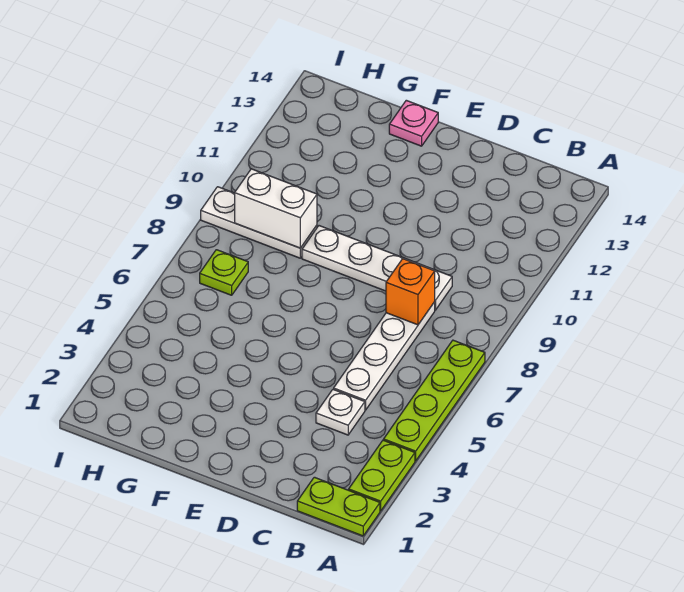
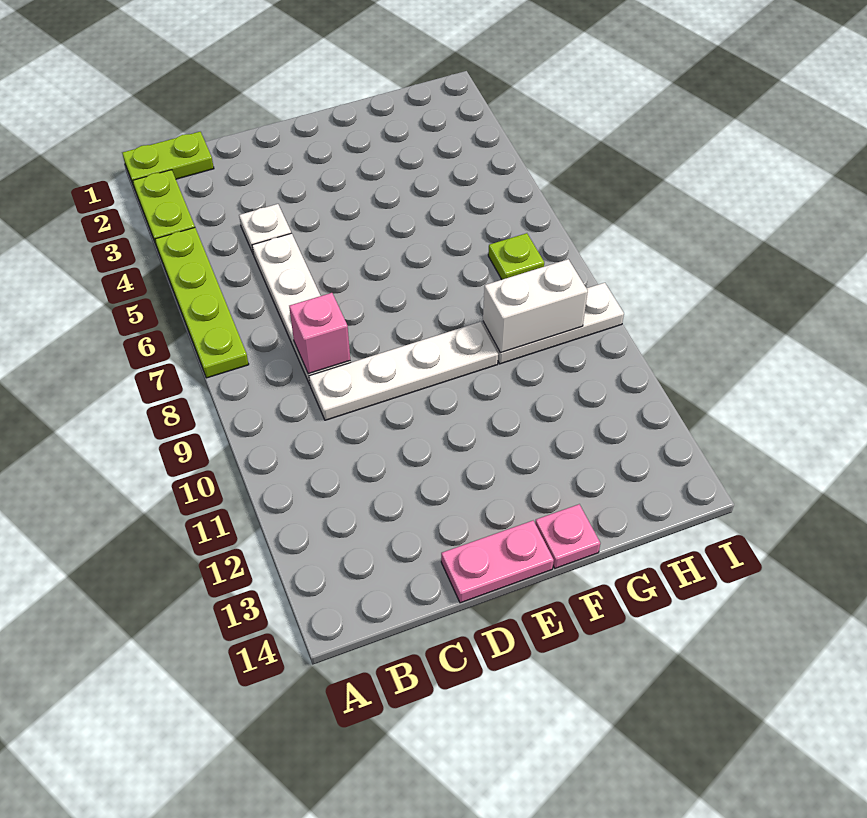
orange brick C8 level 2 -> pink brick C8 level 2
none -> pink plate D14:E14 level 1

